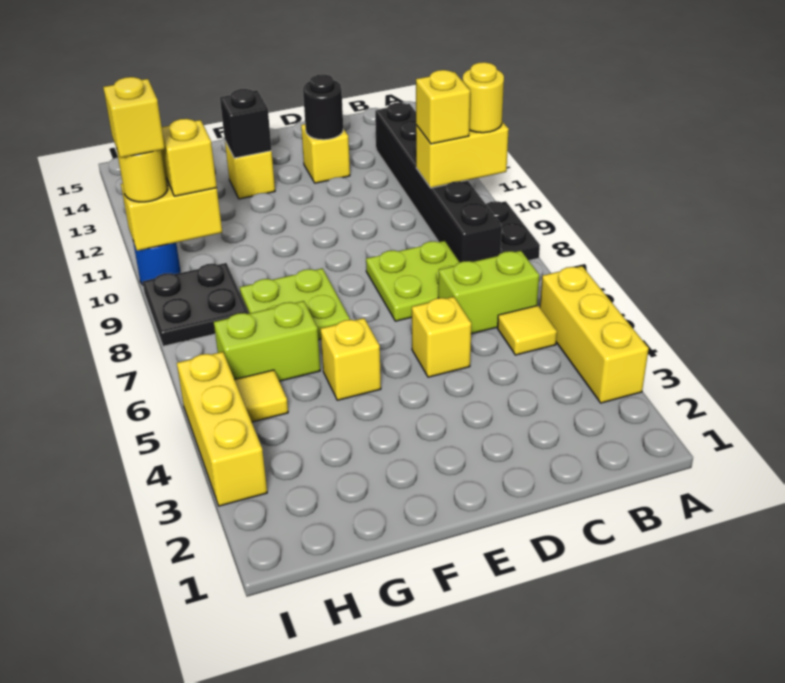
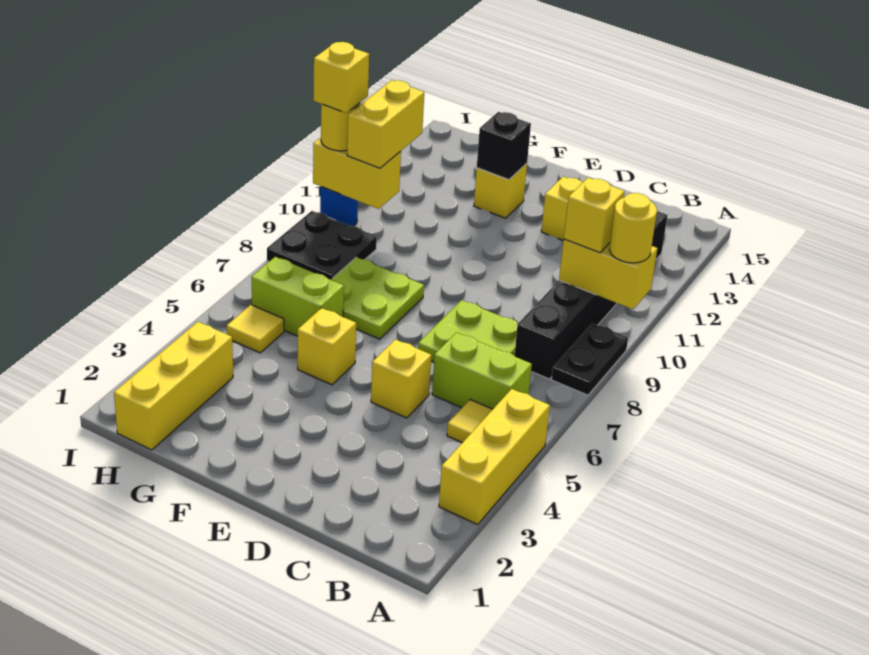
black round brick D13 level 2 -> none
yellow brick H10 level 3 -> yellow brick H10:H11 level 3
yellow brick I3:I5 level 1 -> yellow brick H1:H3 level 1

